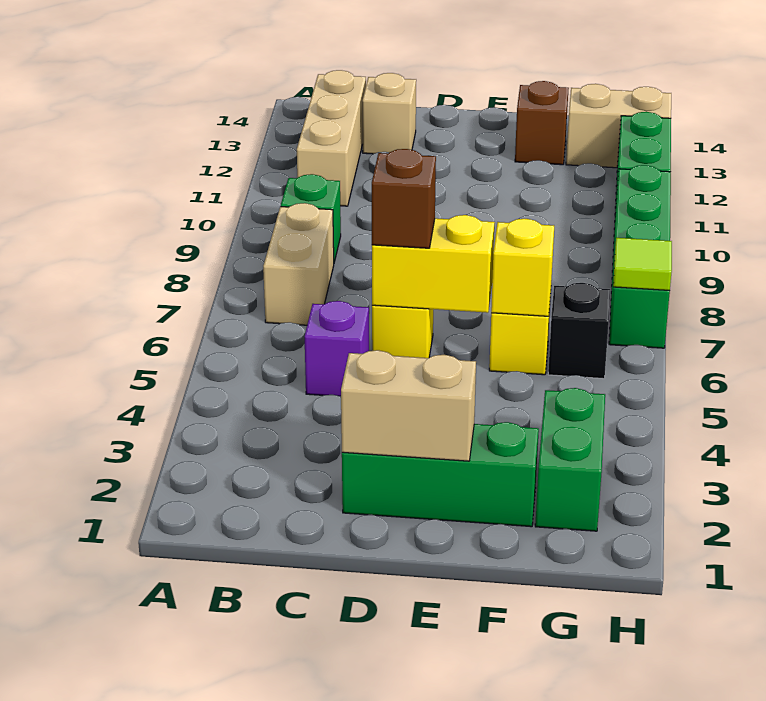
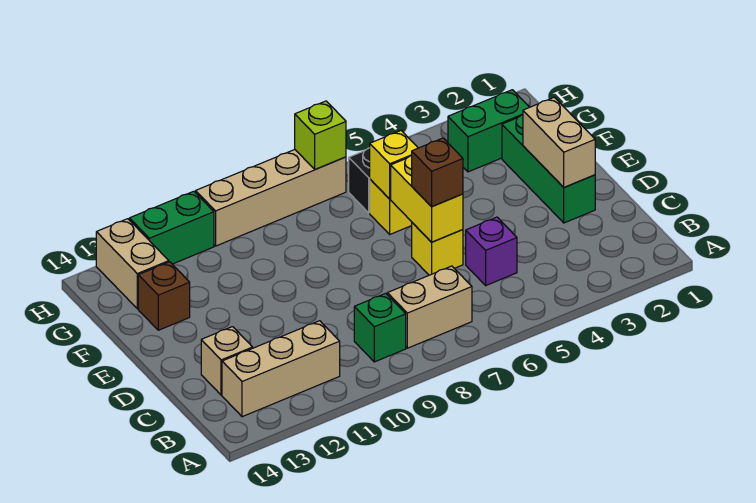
green brick H7:H10 level 1 -> tan brick H7:H10 level 1
lime tile H7 level 2 -> lime brick H7 level 2

